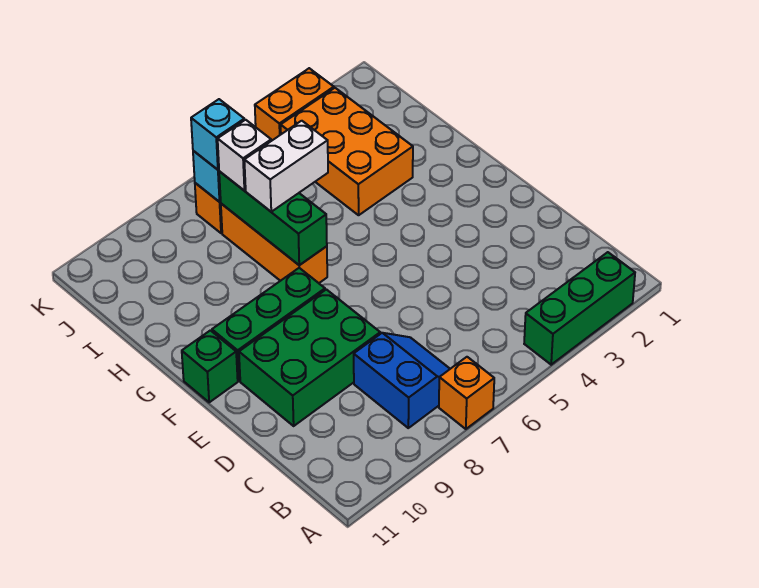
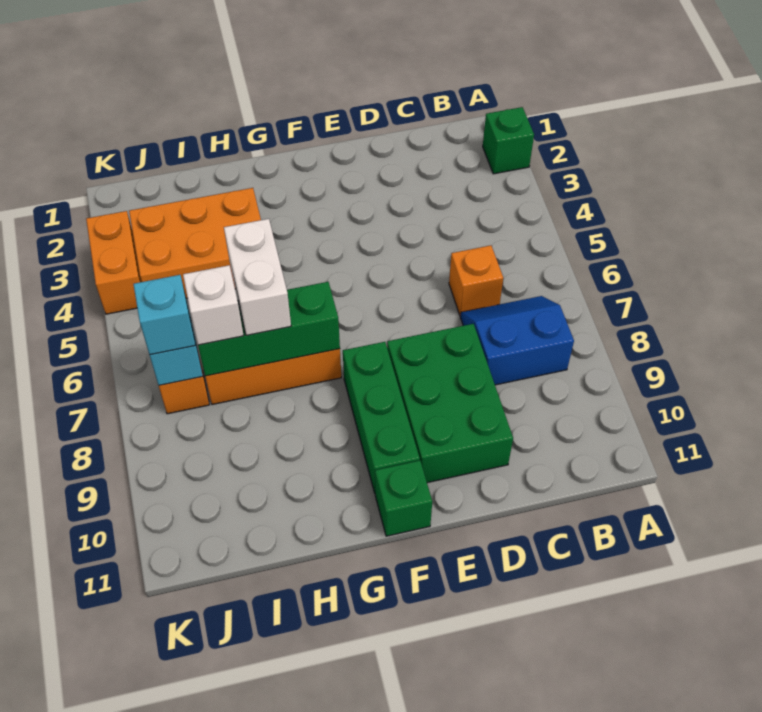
green brick A2:A4 level 1 -> green brick A2 level 1
orange brick A7 level 1 -> orange brick C6 level 1

